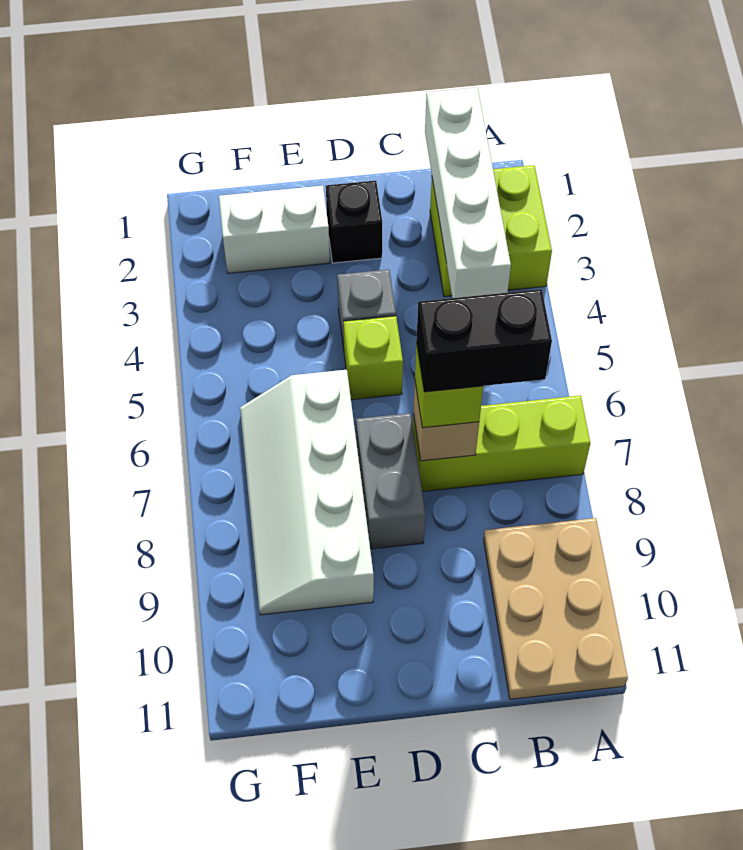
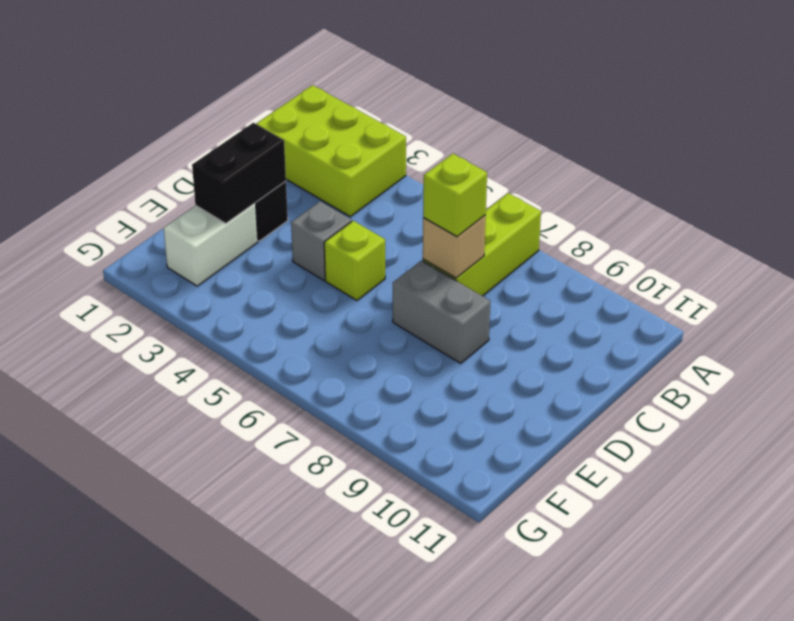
lime brick A2:B3 level 1 -> lime brick A1:B3 level 1
tan plate A9:B11 level 1 -> none
white brick B1:B4 level 2 -> none
black brick B7:C7 level 4 -> black brick D2:E2 level 2
white slope E6:F9 level 1 top E -> none

